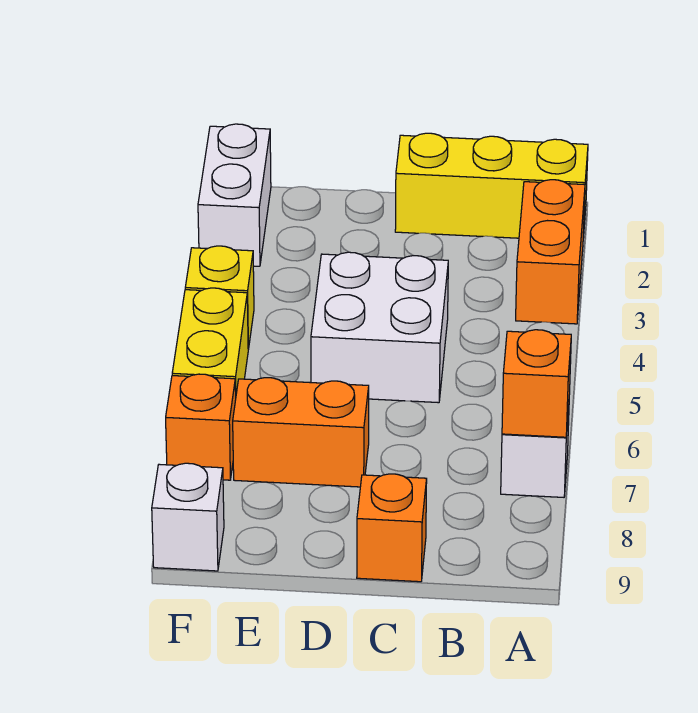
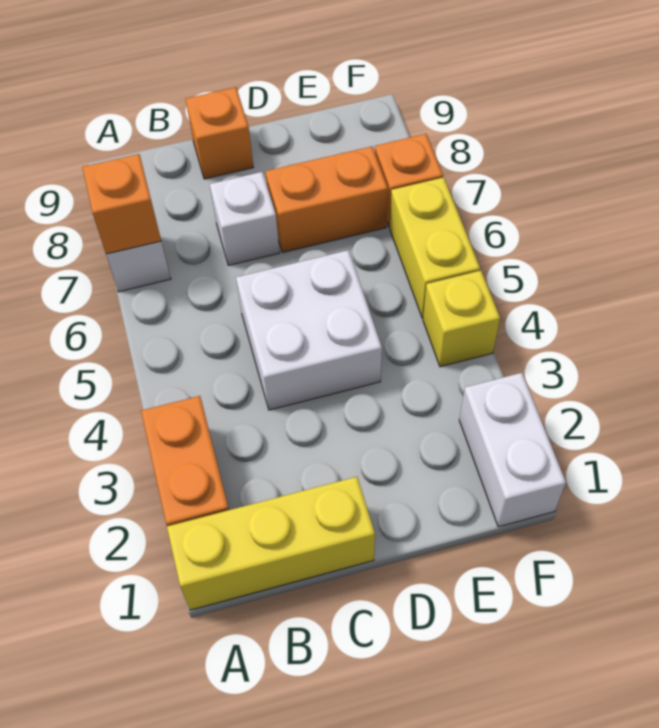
white brick F9 level 1 -> white brick C7 level 1

